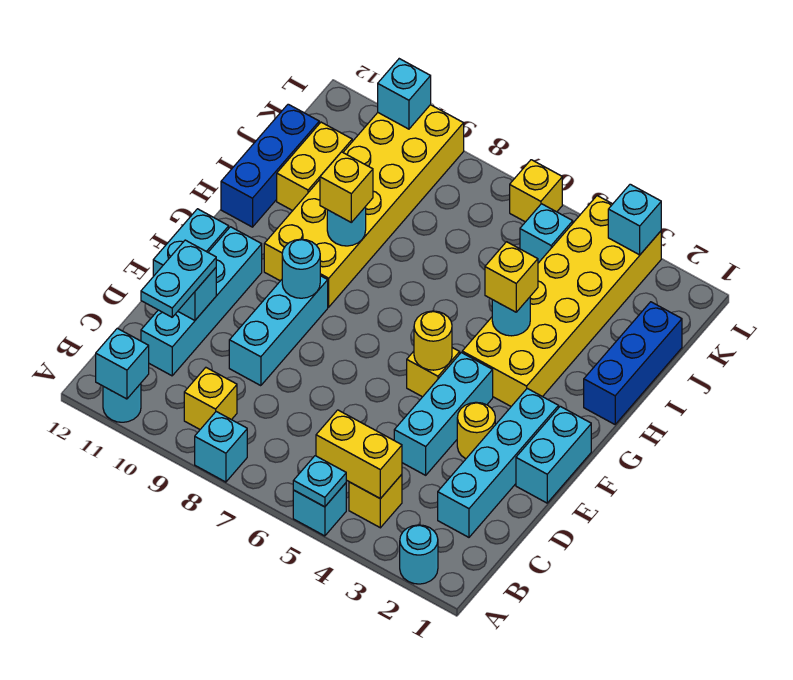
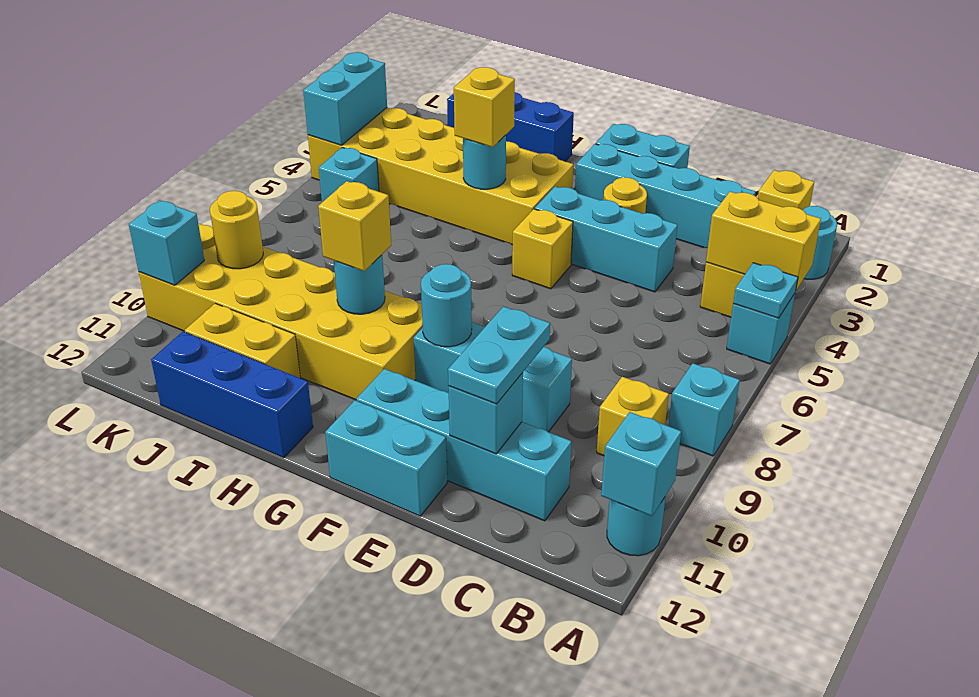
yellow brick B4:B5 level 2 -> yellow brick A4:B4 level 2
cyan plate C11:D11 level 3 -> cyan plate D10:D11 level 3
yellow round brick F5 level 2 -> yellow round brick K9 level 2
cyan brick L3 level 2 -> cyan brick L3:L4 level 2
yellow brick L6 level 1 -> yellow brick B1 level 1

